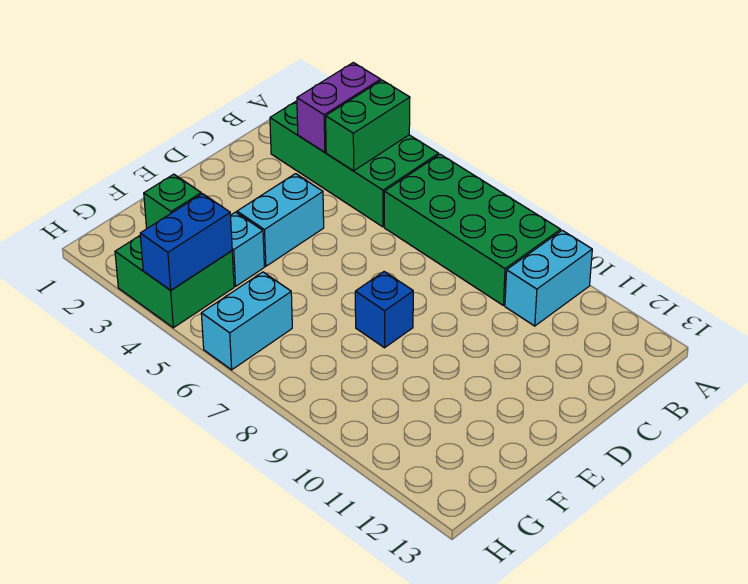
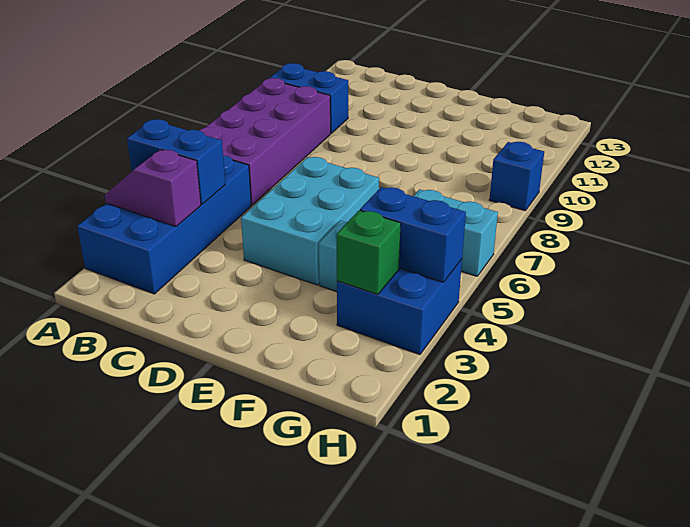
green brick A2:B5 level 1 -> blue brick A2:B5 level 1
purple brick A3:B3 level 2 -> purple slope A3:B3 level 2 top B
green brick A4:B4 level 2 -> blue brick A4:B4 level 2
green brick A6:B9 level 1 -> purple brick A6:B9 level 1
cyan brick A10:B10 level 1 -> blue brick A10:B10 level 1
cyan brick D4:E4 level 1 -> cyan brick D4:E6 level 1
blue brick E8 level 1 -> blue brick H9 level 1
green brick G3:H4 level 1 -> blue brick G3:H4 level 1

